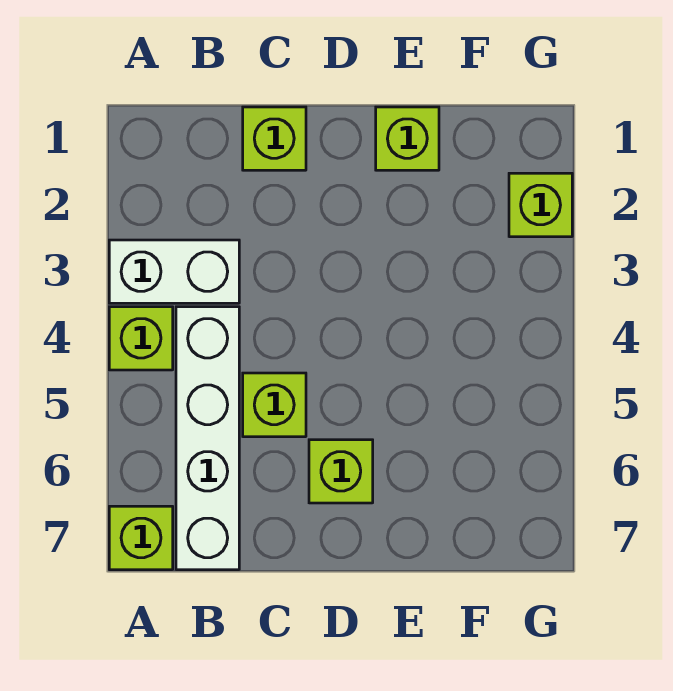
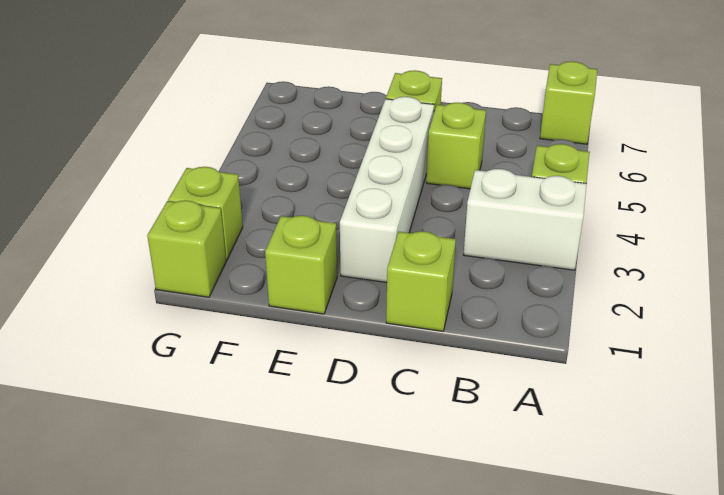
white brick B4:B7 level 1 -> white brick D2:D5 level 1
none -> lime brick G1 level 1

